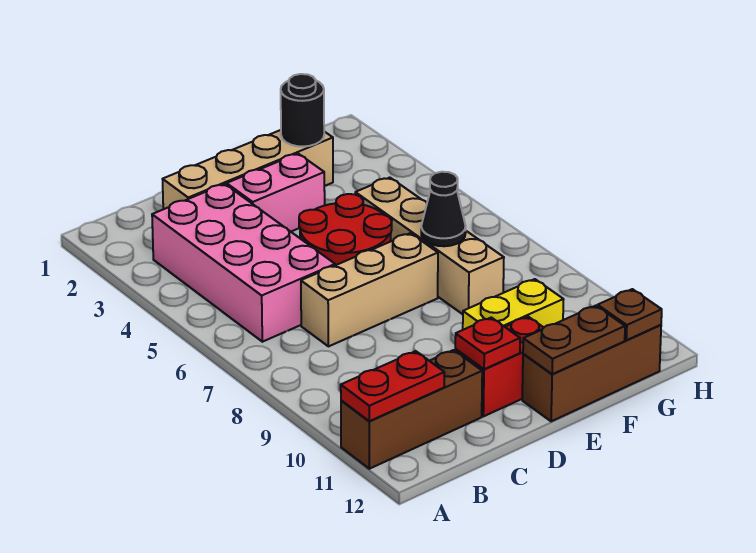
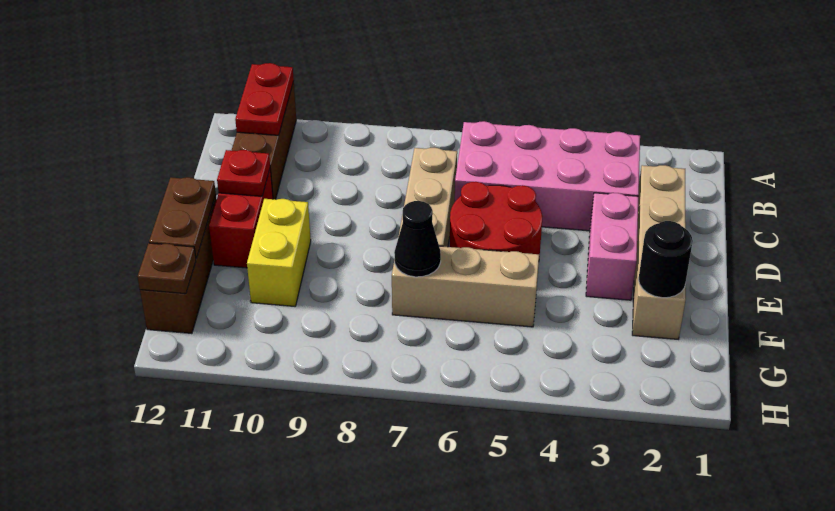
tan brick F5:F8 level 1 -> tan brick F5:F7 level 1

